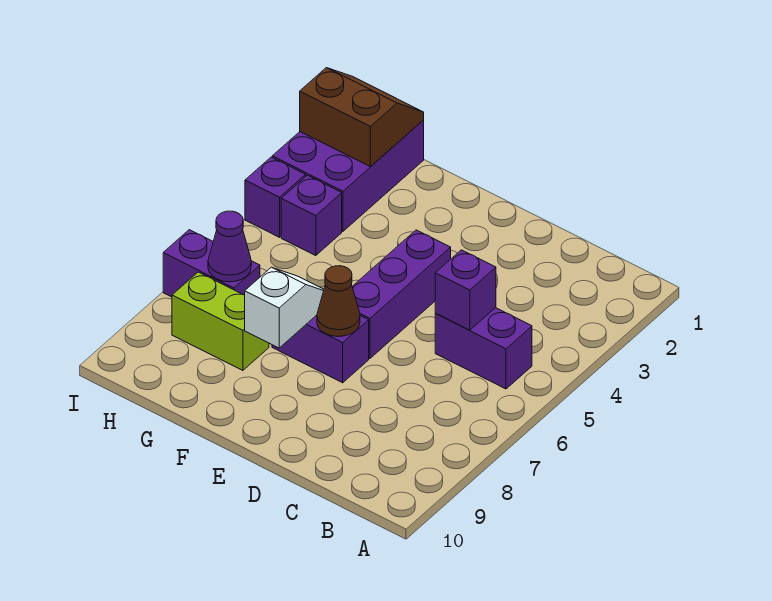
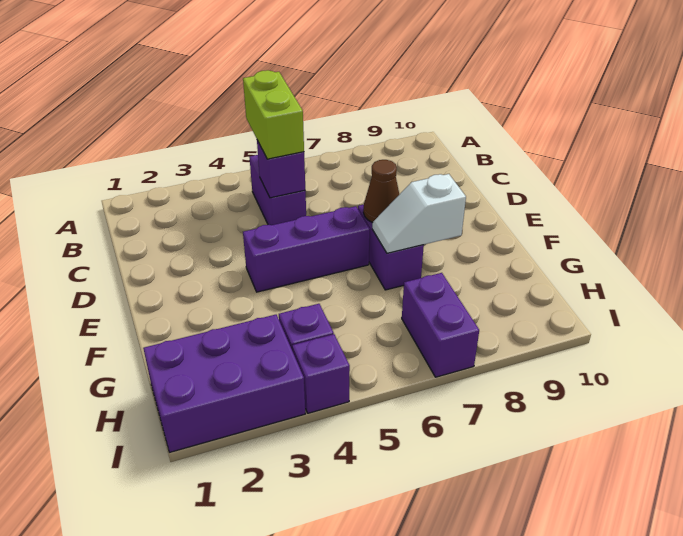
lime brick G8:H8 level 1 -> lime brick B5:C5 level 3
brown slope H1:I2 level 2 top 2 -> none
purple cone H7 level 2 -> none

